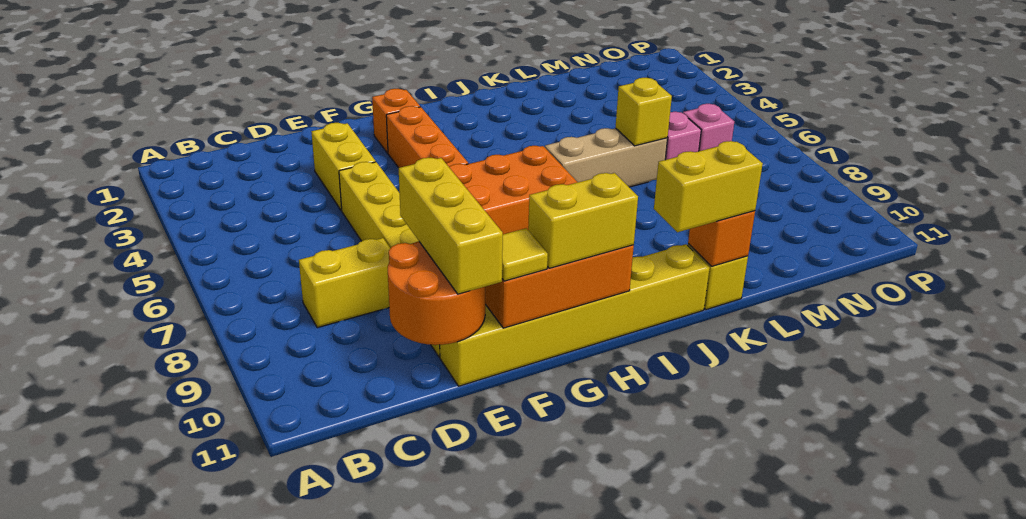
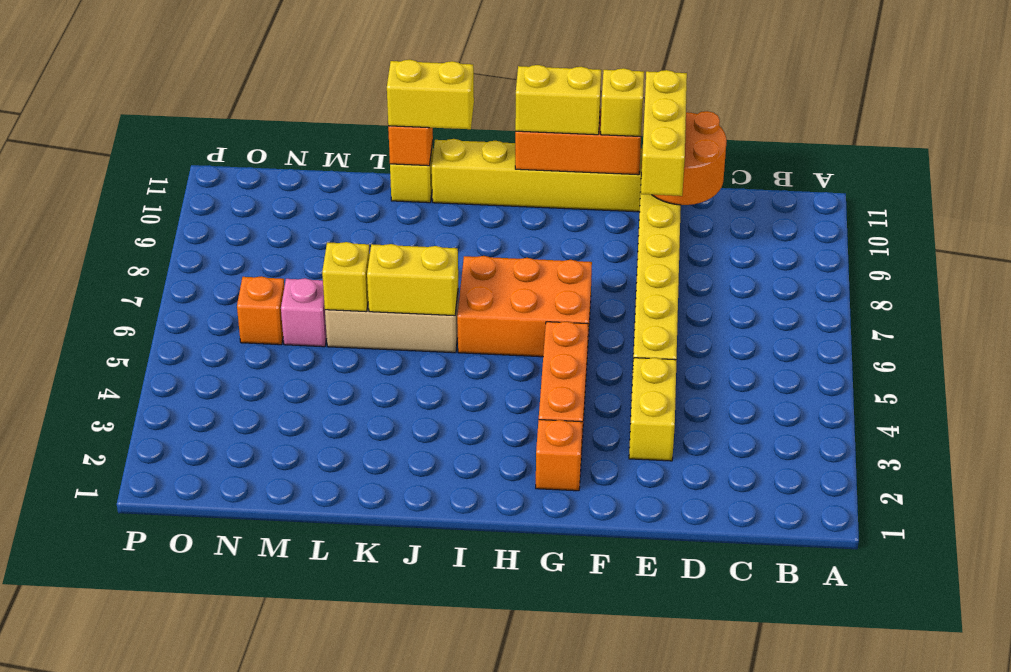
yellow brick C8:D8 level 1 -> yellow brick J6:K6 level 2
yellow tile F11 level 3 -> yellow brick F11 level 3
pink brick N6 level 1 -> orange brick N6 level 1

